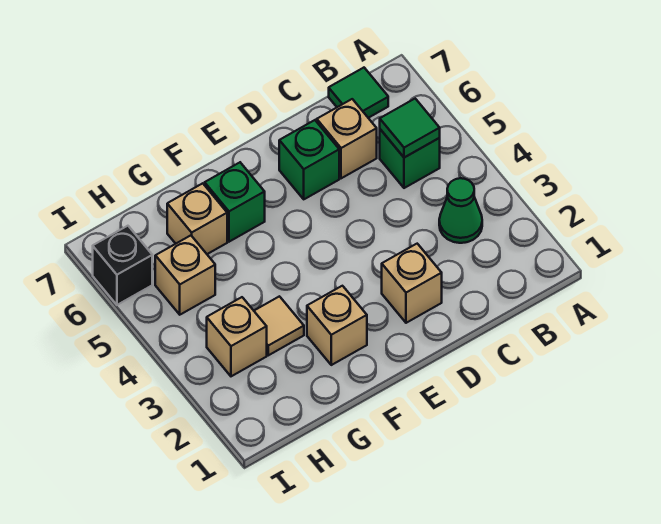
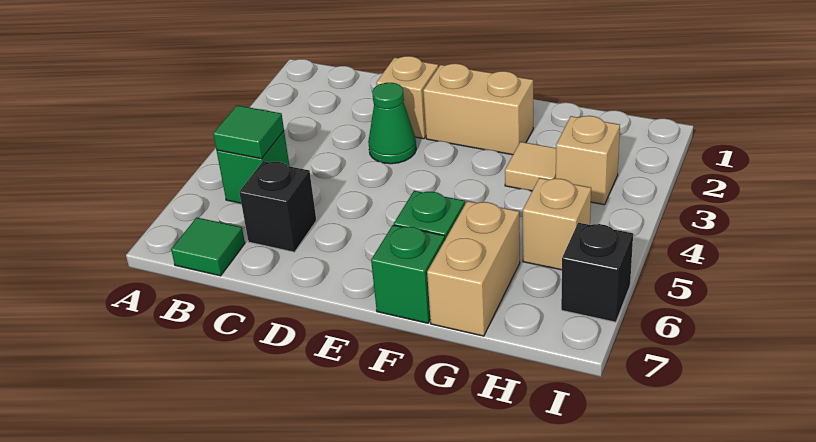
green cone B3 level 1 -> green cone D3 level 1
tan brick C6 level 1 -> black brick C6 level 1
green brick D6 level 1 -> green brick F7 level 1
tan brick F2 level 1 -> tan brick E2:F2 level 1
tan brick G6 level 1 -> tan brick G6:G7 level 1

